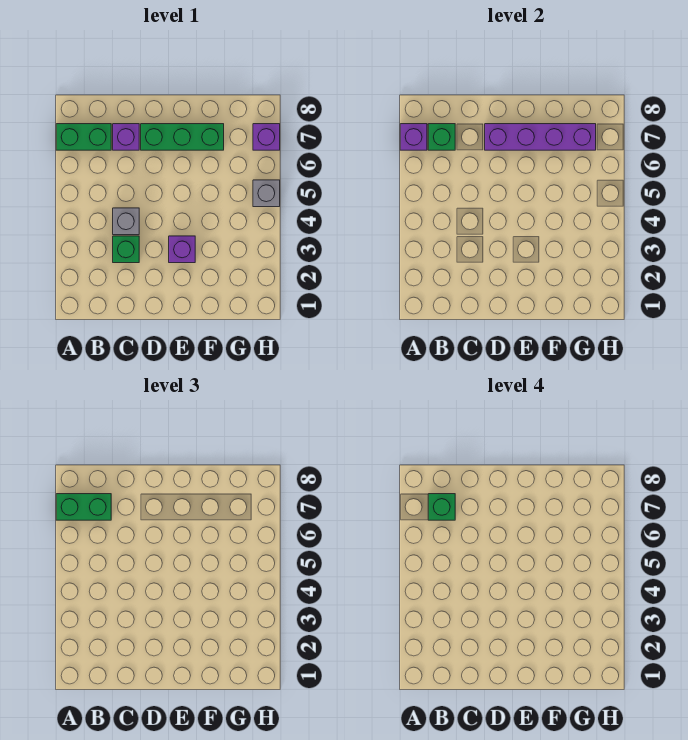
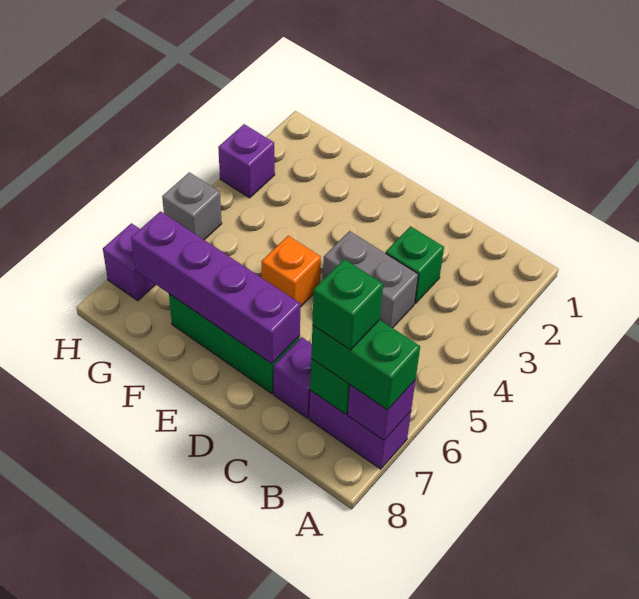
green brick A7:B7 level 1 -> purple brick A7:B7 level 1
grey brick C4 level 1 -> grey brick C4:D4 level 1
purple brick E3 level 1 -> purple brick H3 level 1
none -> orange brick E5 level 1

